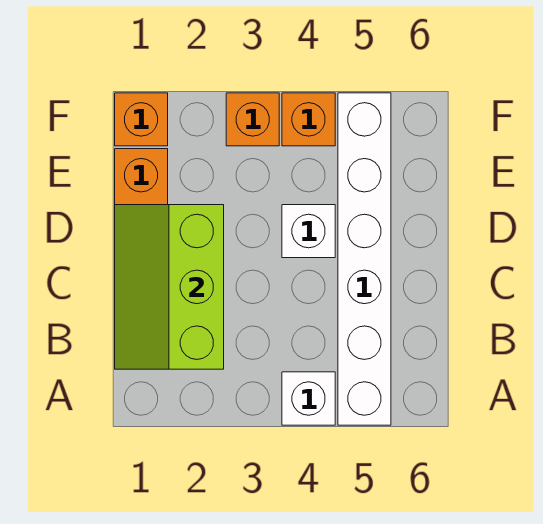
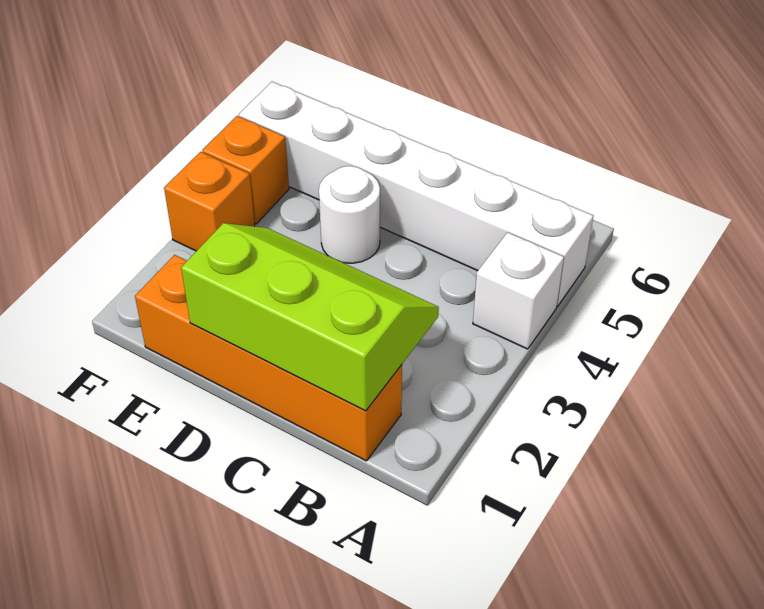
lime slope B1:D2 level 2 top 2 -> lime slope B1:D2 level 2 top 1
white brick D4 level 1 -> white round brick D4 level 1
orange brick F1 level 1 -> none

